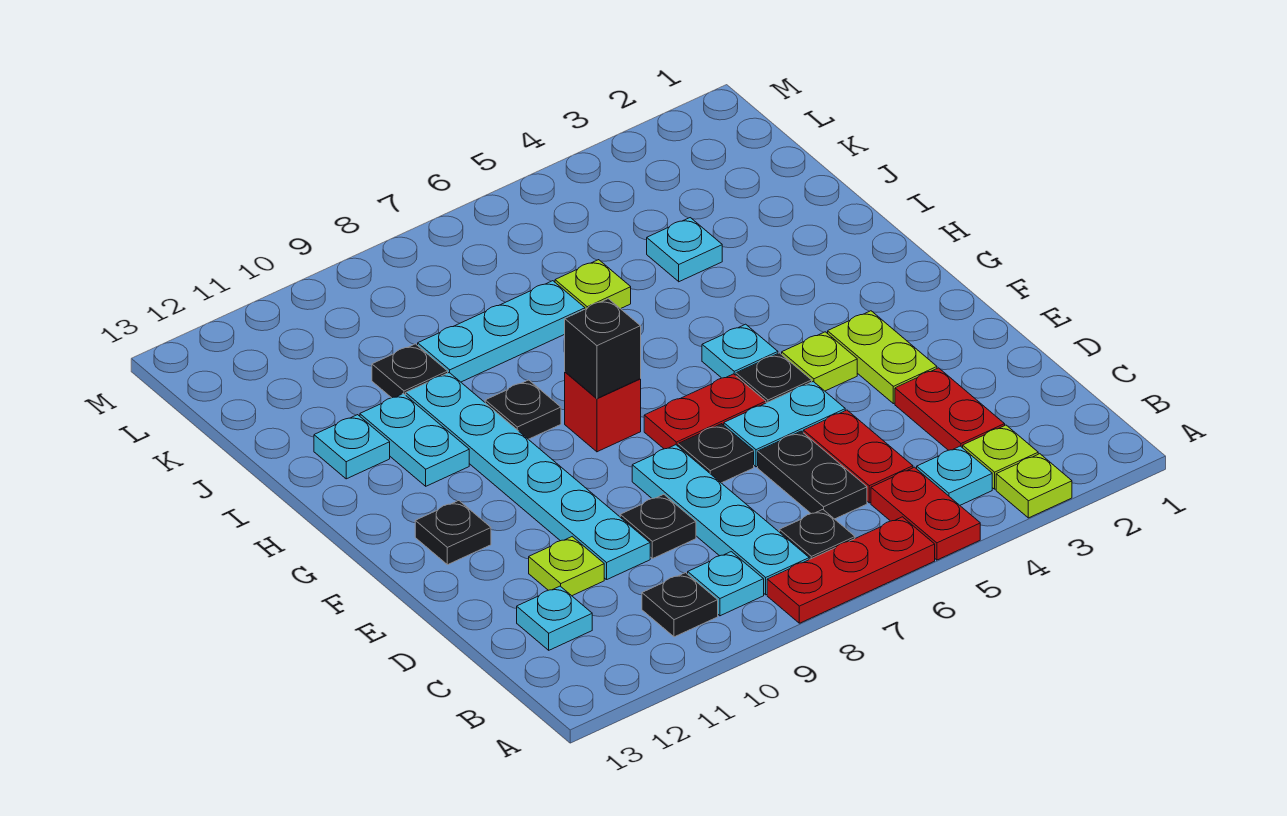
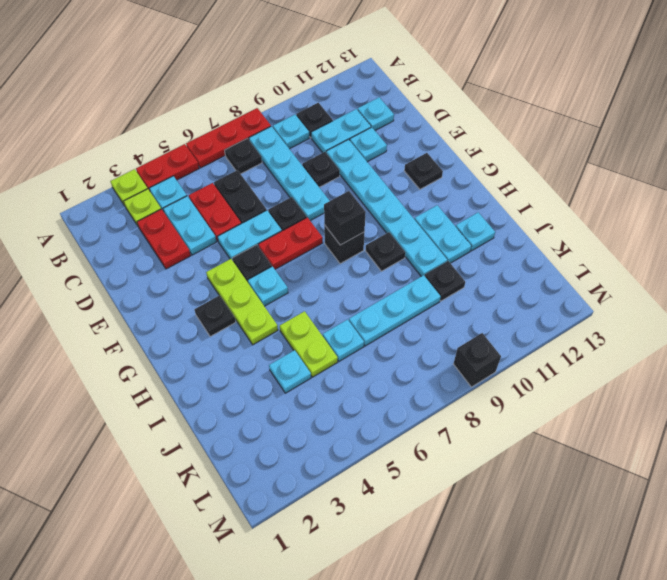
red plate A5:B5 level 1 -> red plate A4:A5 level 1
none -> cyan plate C4:D4 level 1
none -> cyan plate C10:C11 level 1
lime plate D11 level 1 -> cyan plate D11 level 1
lime plate E3:F3 level 1 -> lime plate I5:J5 level 1
lime plate F4 level 1 -> lime plate F4:H4 level 1
none -> black plate G3 level 1
red brick G8 level 1 -> black brick G8 level 1
lime plate J6 level 1 -> cyan plate J6 level 1
none -> black brick M9 level 1

